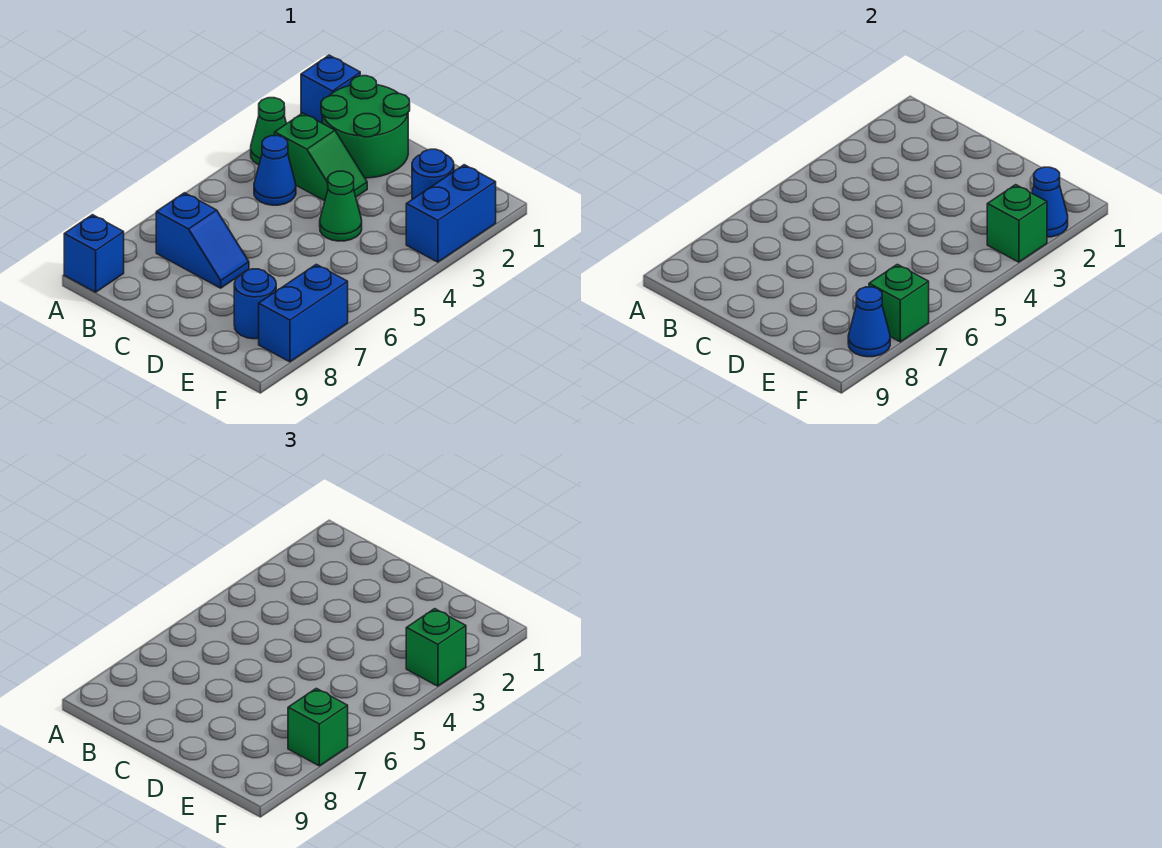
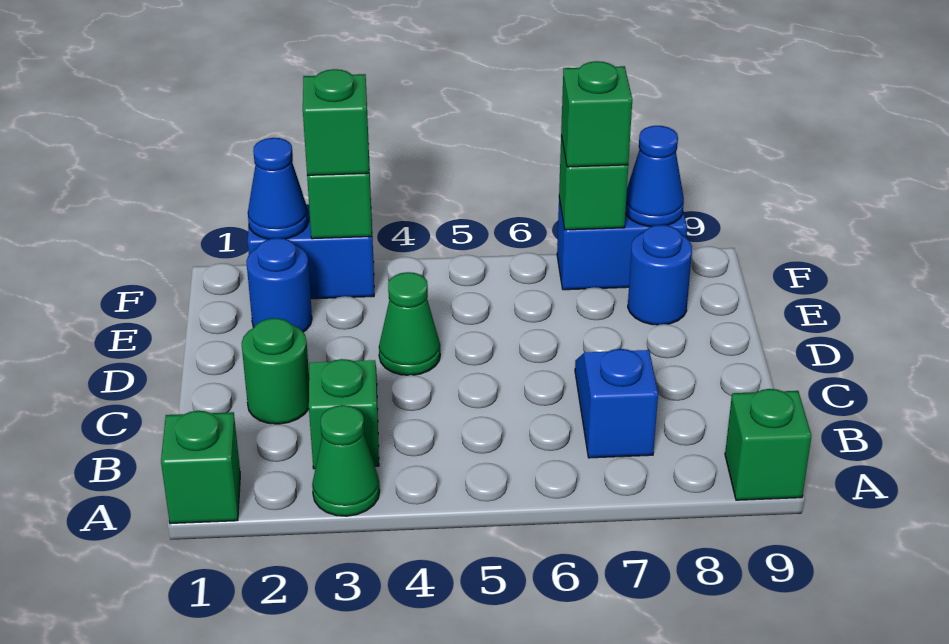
blue brick A1 level 1 -> green brick A1 level 1
blue brick A9 level 1 -> green brick A9 level 1
green round brick B1:C2 level 1 -> green round brick C2 level 1
blue cone B4 level 1 -> none

